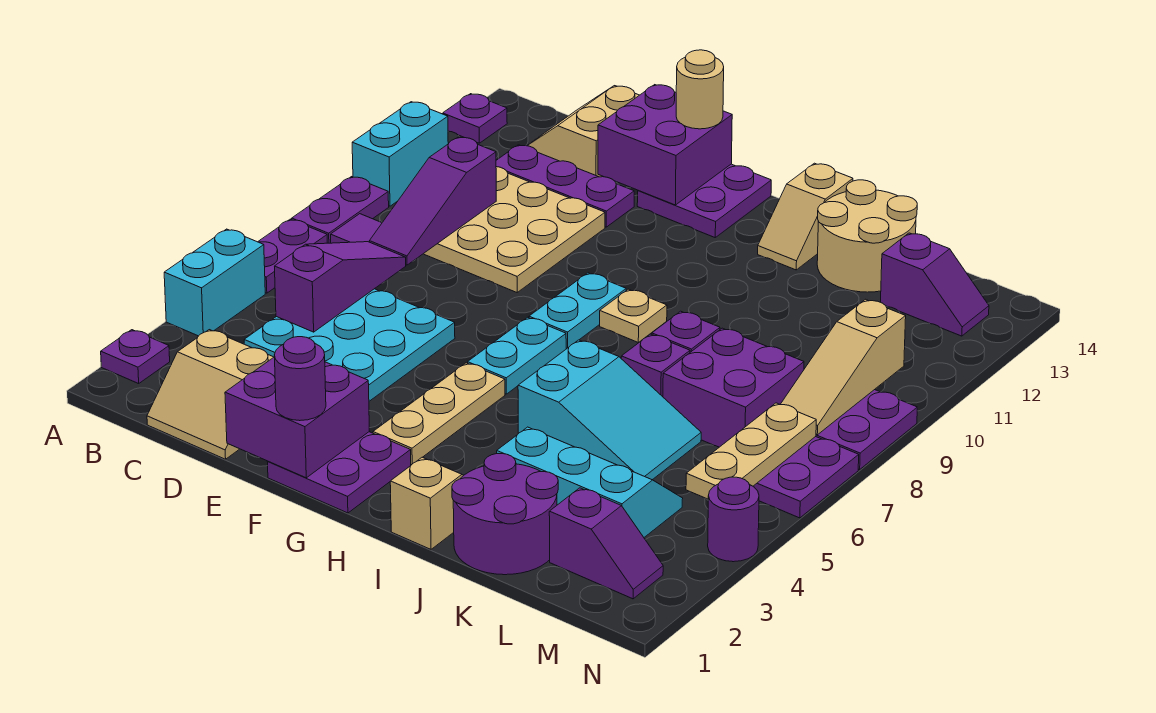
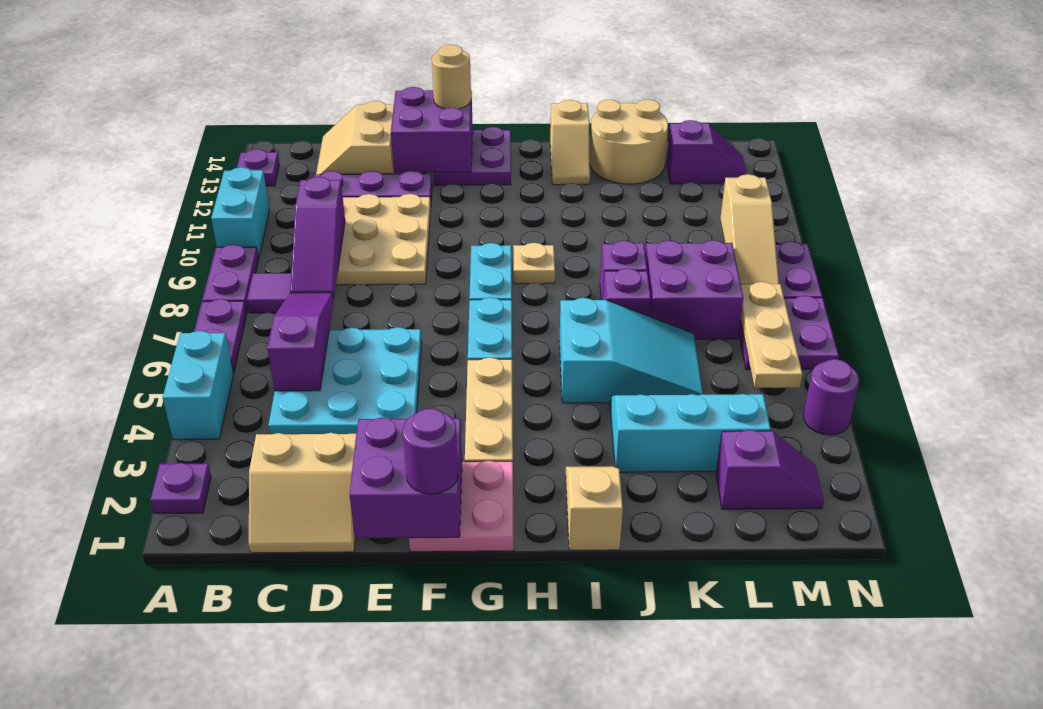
purple plate F1:G2 level 1 -> pink plate F1:G2 level 1
purple round brick J1:K2 level 1 -> none

